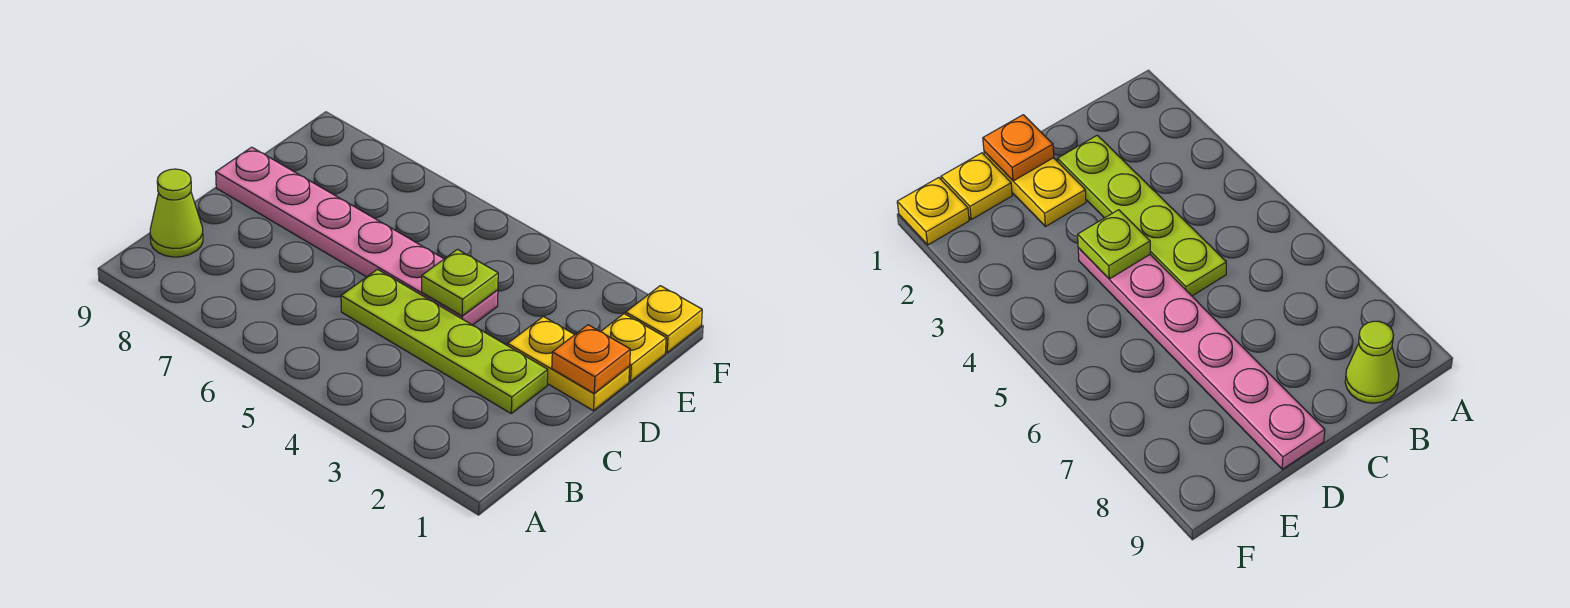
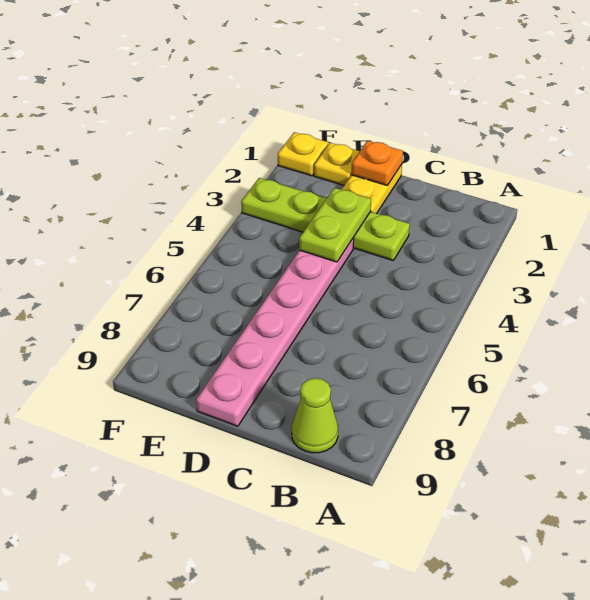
lime plate C2:C5 level 1 -> lime plate C3:F3 level 1
lime plate D4 level 2 -> lime plate D3:D4 level 2

